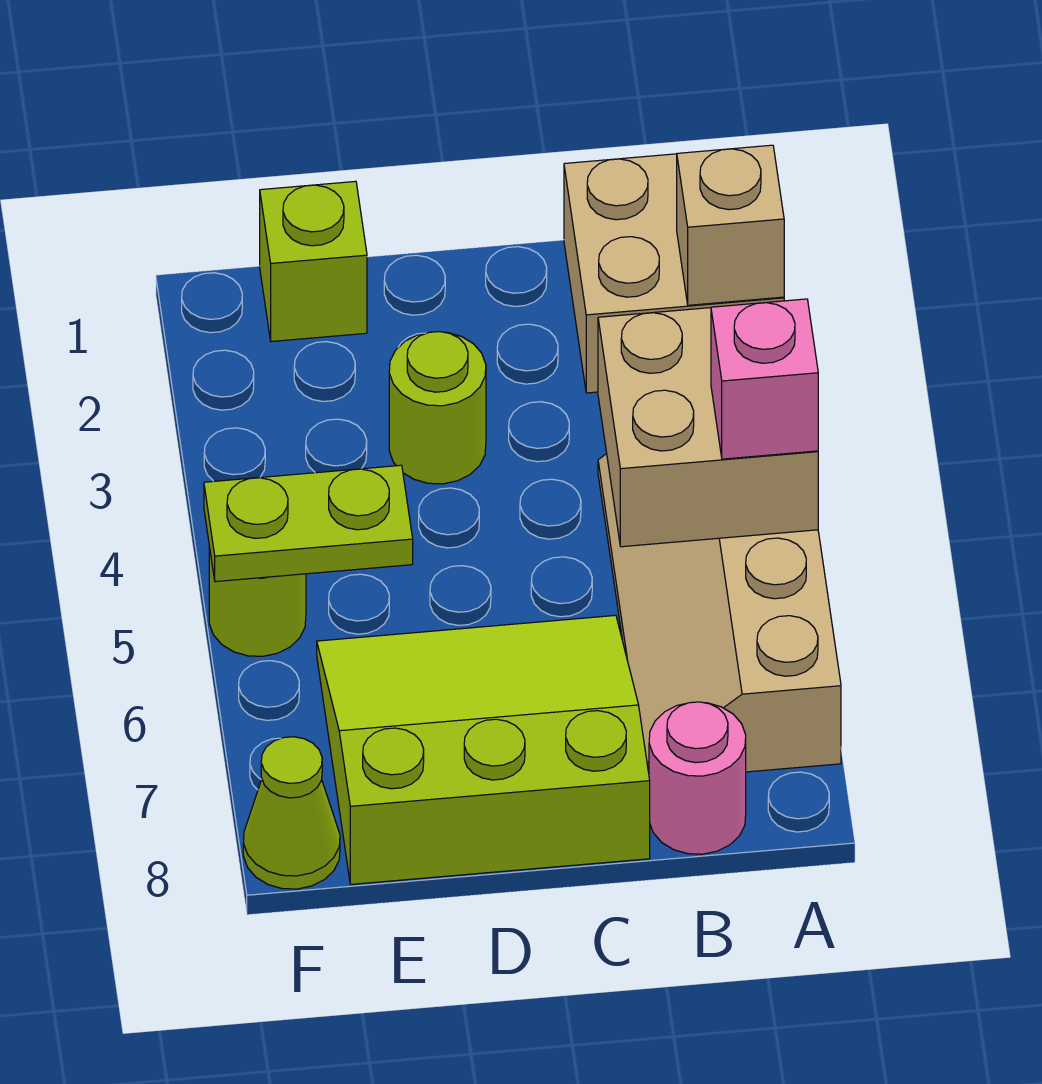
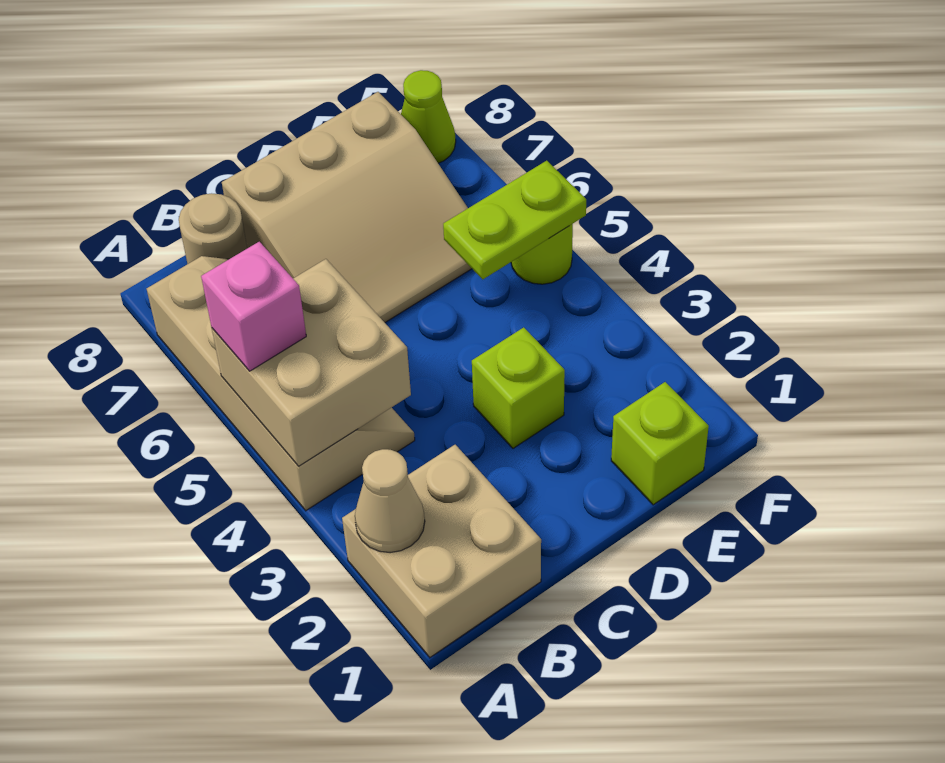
tan brick A2 level 2 -> tan cone A2 level 2
pink round brick B8 level 1 -> tan round brick B8 level 1
lime slope C6:E8 level 1 top 8 -> tan slope C6:E8 level 1 top 8
lime round brick D3 level 1 -> lime brick D3 level 1

